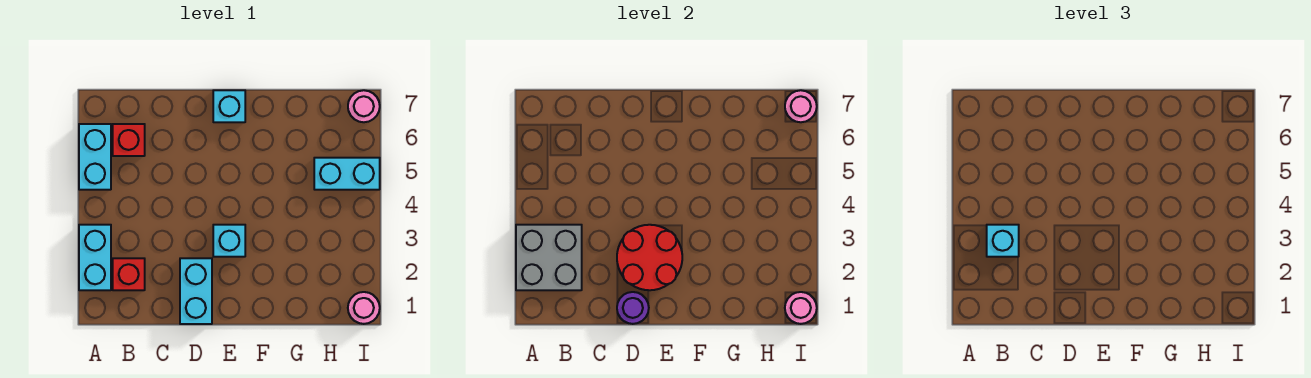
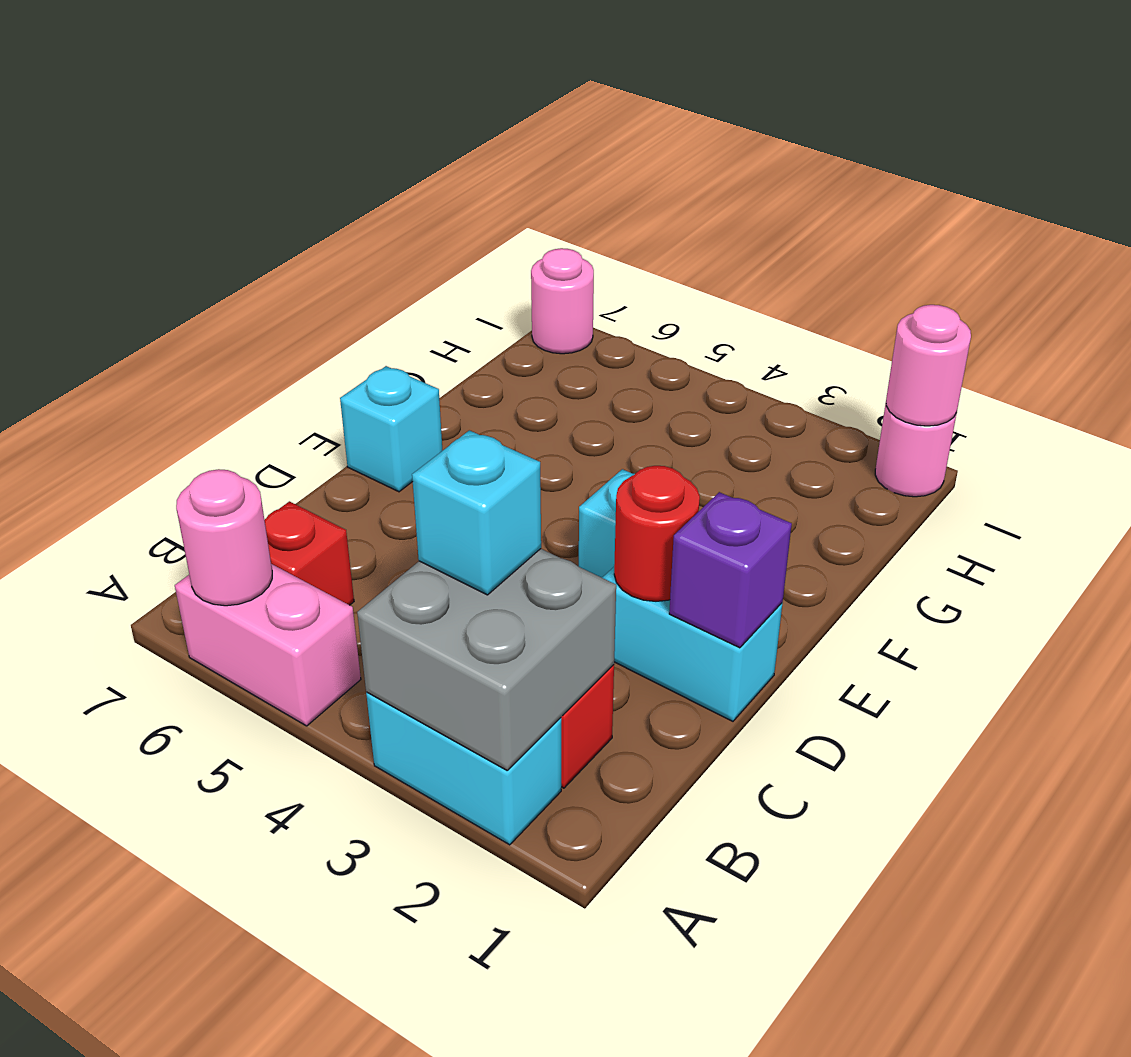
cyan brick A5:A6 level 1 -> pink brick A5:A6 level 1
purple round brick D1 level 2 -> purple brick D1 level 2
red round brick D2:E3 level 2 -> red round brick D2 level 2
cyan brick H5:I5 level 1 -> none
pink round brick I7 level 2 -> pink round brick A6 level 2

